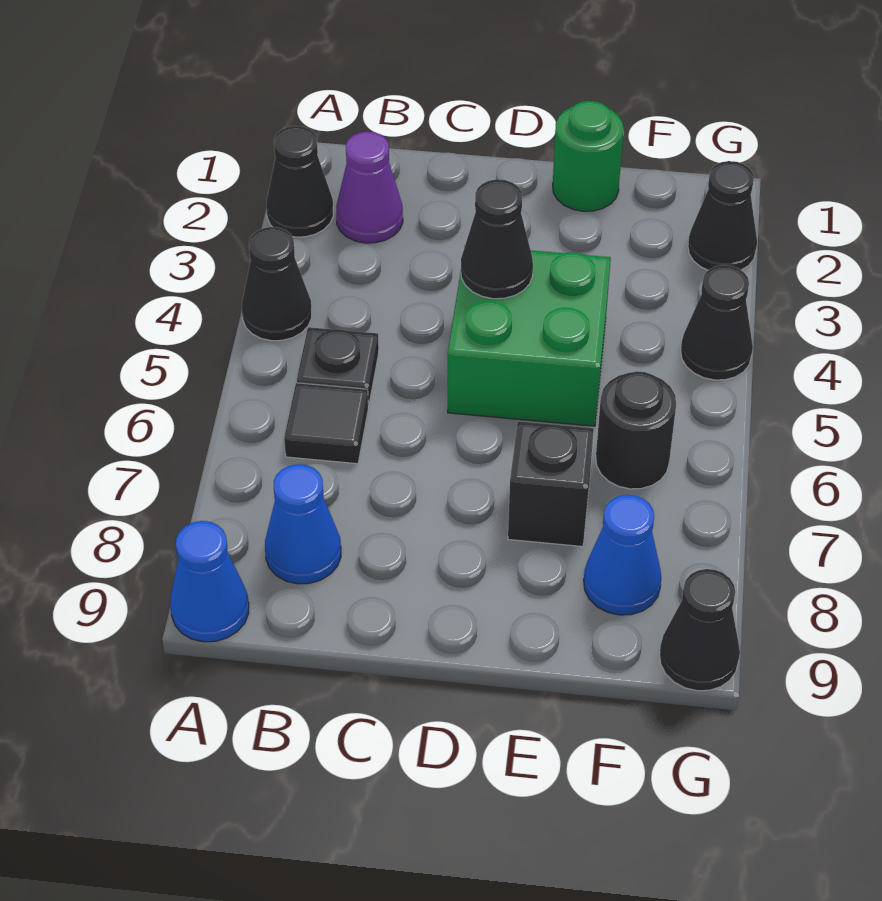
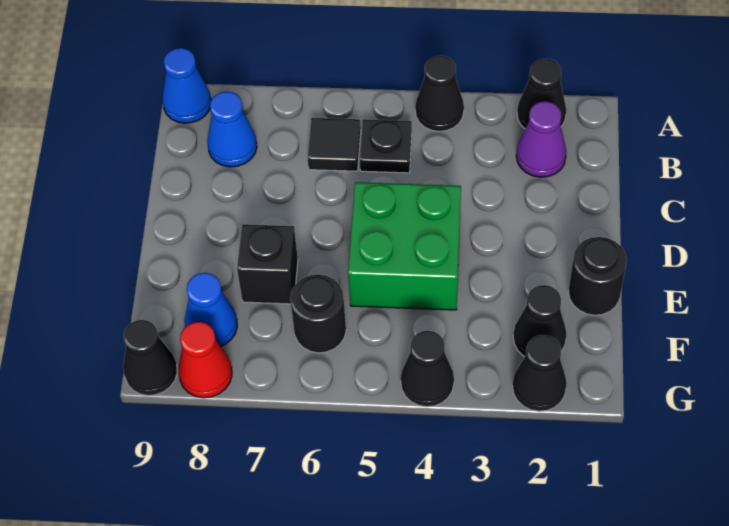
black cone D4 level 2 -> black cone F2 level 1
green round brick E1 level 1 -> black round brick E1 level 1
none -> red cone G8 level 1

